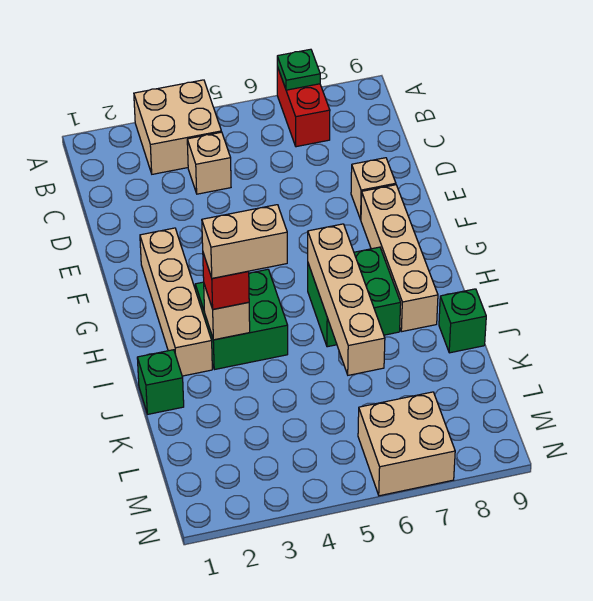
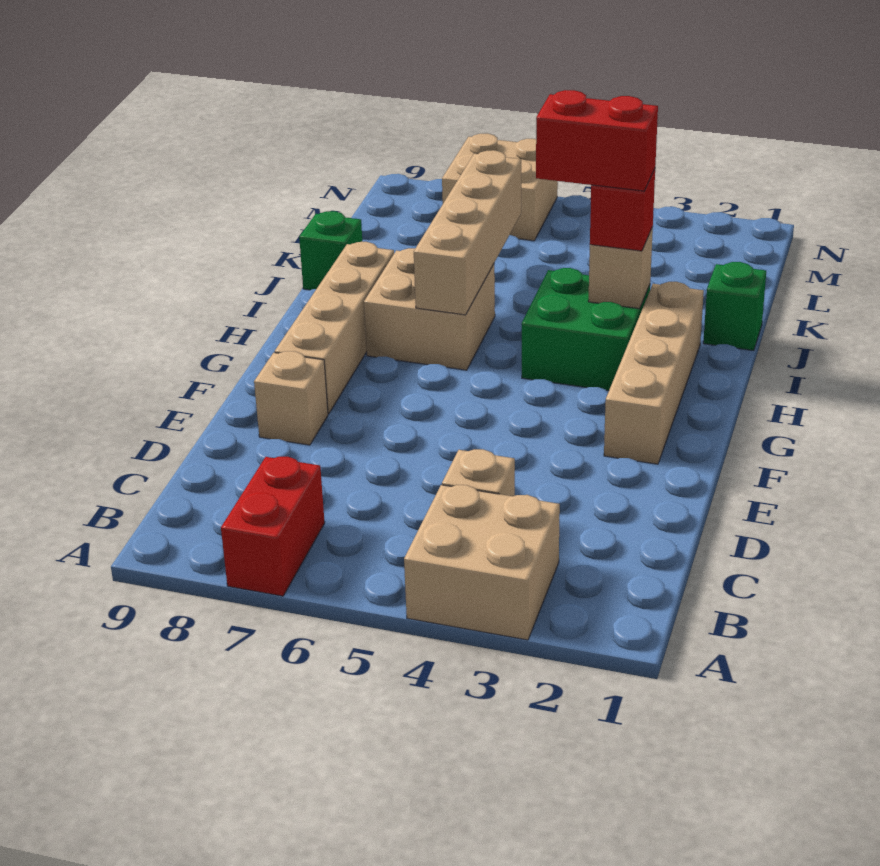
green plate A7 level 2 -> none
green brick H6:I7 level 1 -> tan brick H6:I7 level 1
tan brick I3:I4 level 4 -> red brick I3:I4 level 4

